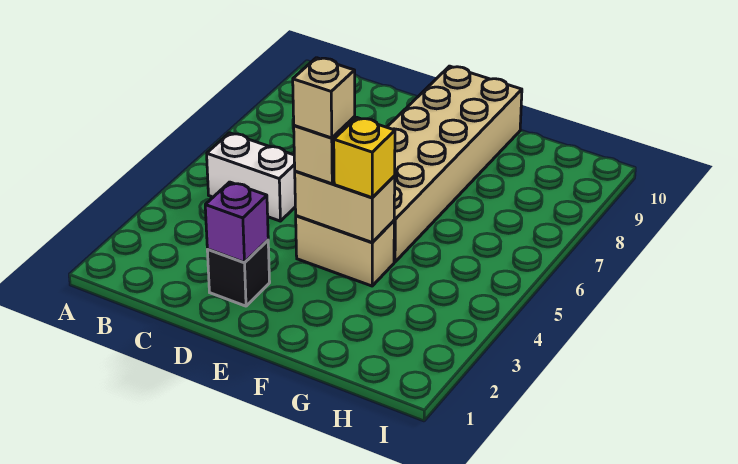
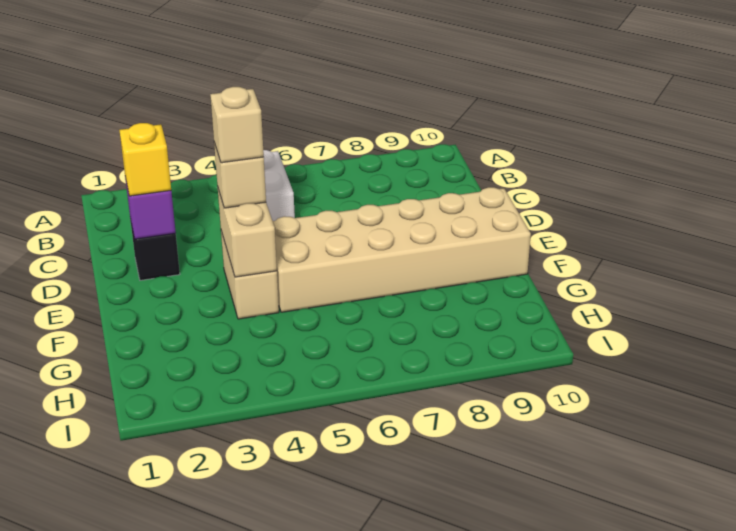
yellow brick F4 level 3 -> yellow brick D2 level 3

